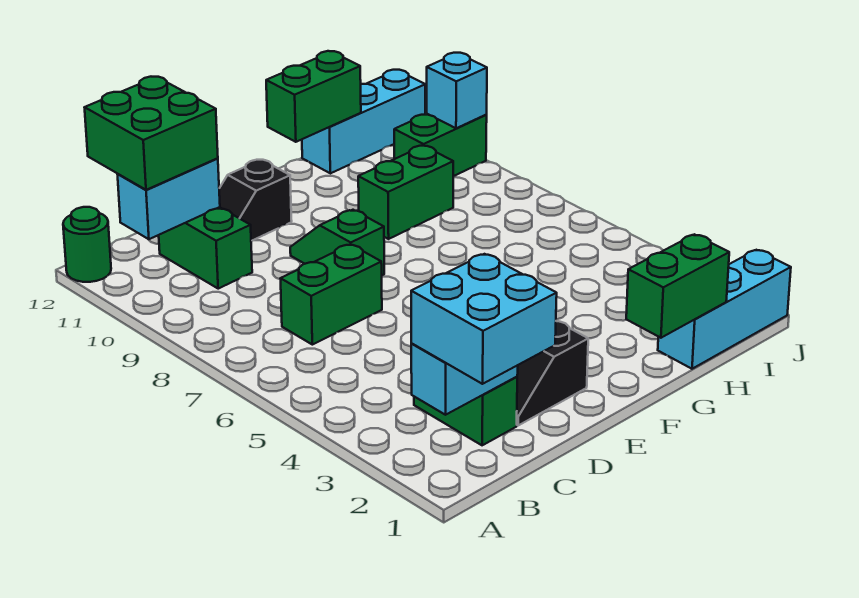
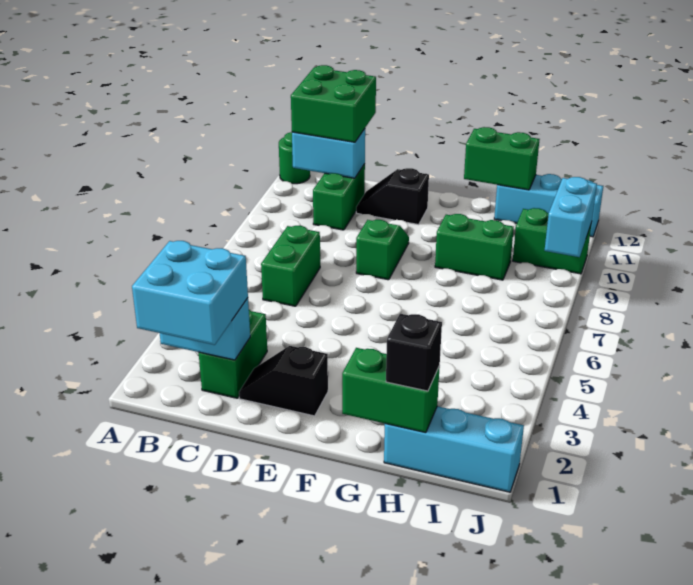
green brick C7:D7 level 1 -> green brick C6:C7 level 1
none -> black brick H1 level 3
cyan brick J10 level 2 -> cyan brick J9:J10 level 2

